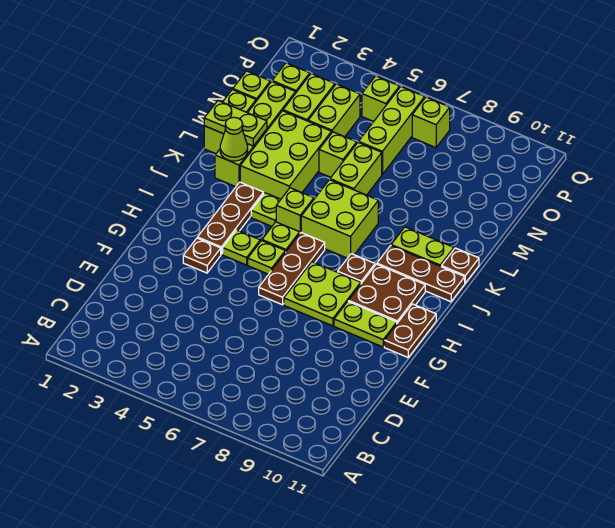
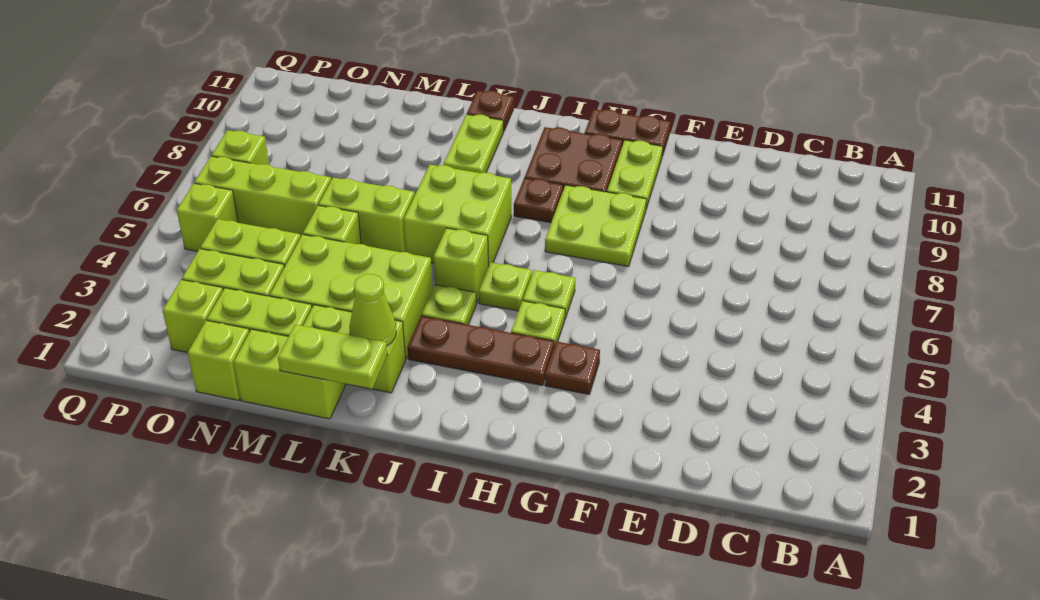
brown plate G6:I6 level 1 -> none
brown plate J9:J11 level 1 -> none
lime plate L1:L2 level 2 -> lime plate K1:L1 level 2

